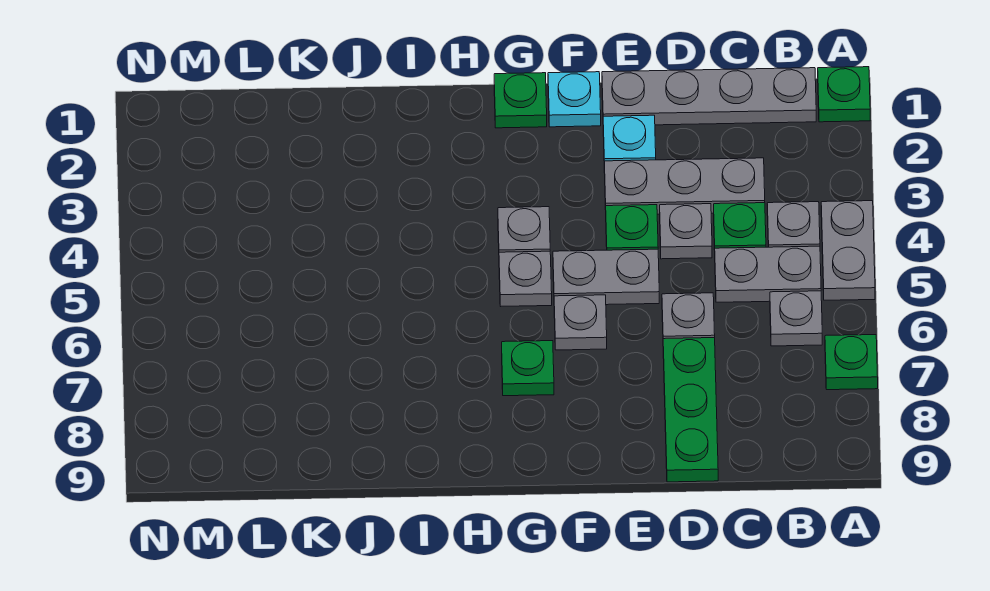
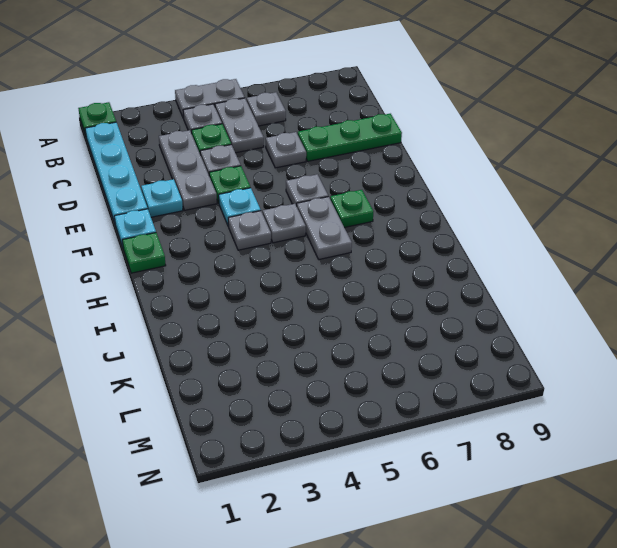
green plate A7 level 1 -> none
grey plate B1:E1 level 1 -> cyan plate B1:E1 level 1
grey plate E5:F5 level 1 -> grey plate G6:H6 level 1
none -> cyan plate F4 level 1

